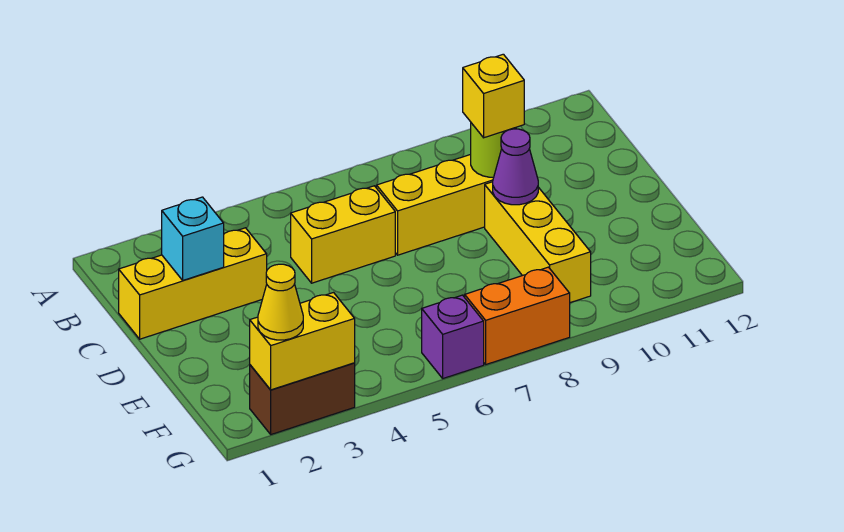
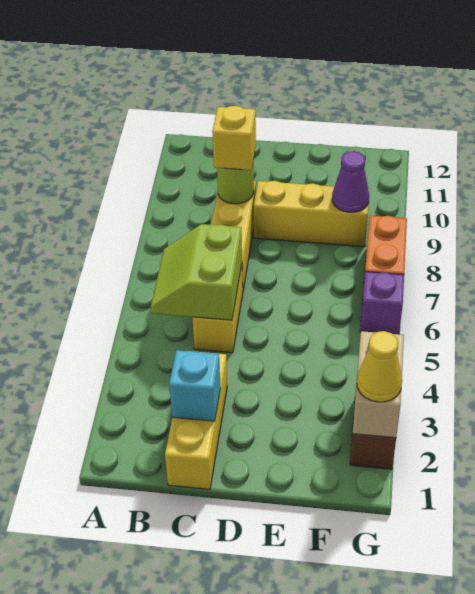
none -> lime slope B5:C6 level 2 top C
purple cone D9 level 2 -> purple cone F9 level 2
yellow brick G2:G3 level 2 -> tan brick G2:G3 level 2

